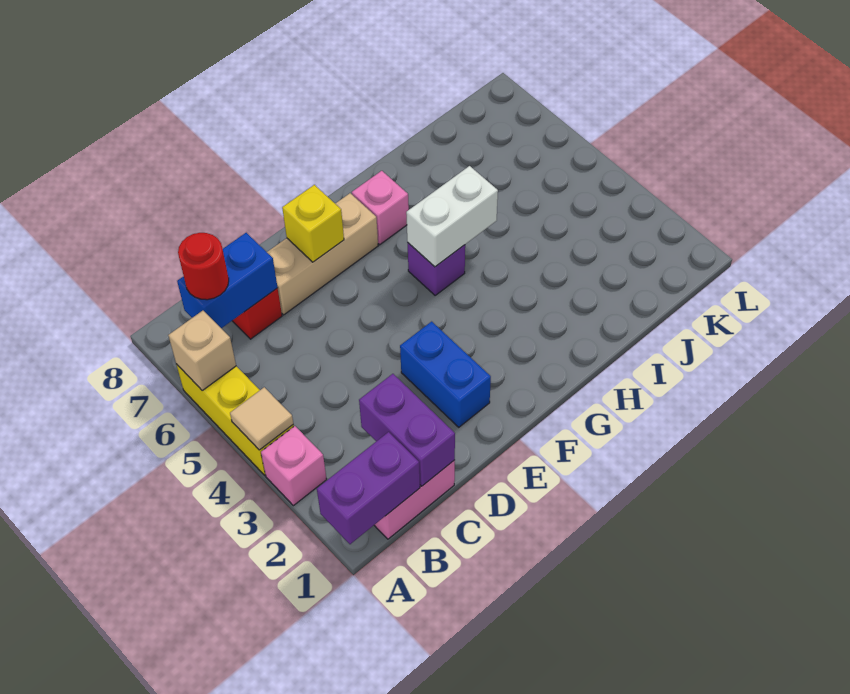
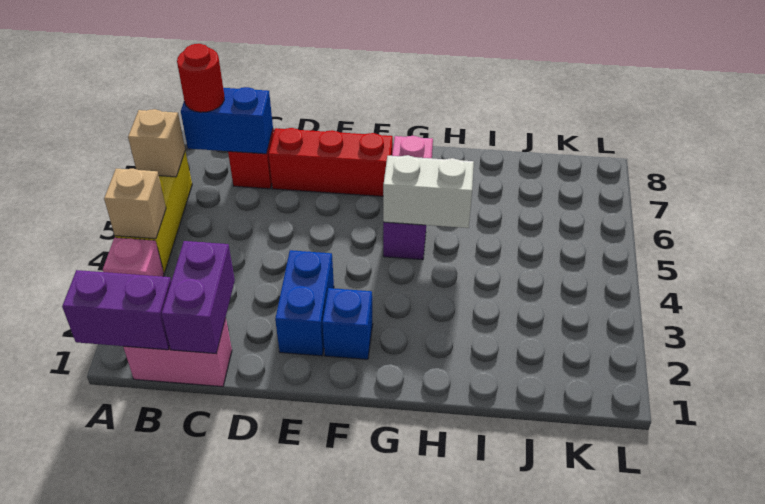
tan tile A4 level 2 -> tan brick A4 level 2
tan brick D7:F7 level 1 -> red brick D7:F7 level 1
yellow brick E7 level 2 -> none
none -> blue brick F2 level 1

